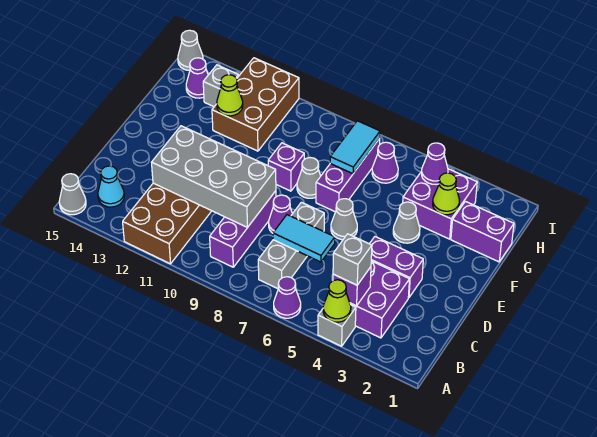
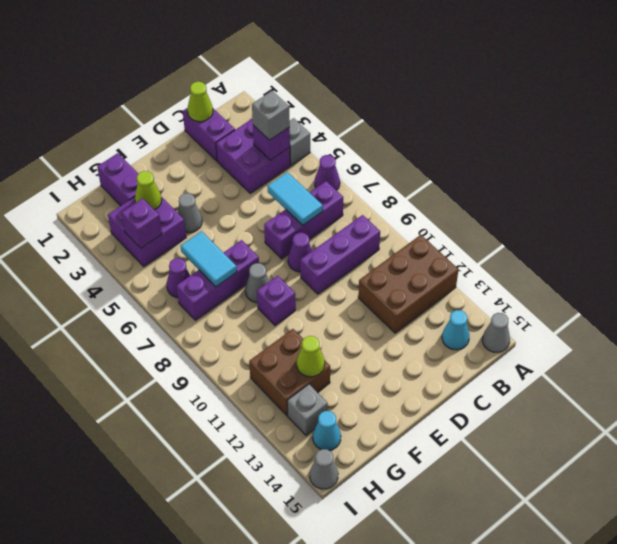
lime cone A4 level 2 -> lime cone C1 level 2
grey brick B7:D7 level 1 -> purple brick B7:D7 level 1
grey brick C9:D12 level 2 -> none
purple brick D3:D4 level 1 -> purple brick C1:C2 level 1
grey cone E6 level 1 -> none
cyan tile G7:H7 level 2 -> cyan tile G6:G7 level 2
brown brick G11:I12 level 1 -> brown brick G11:H12 level 1
purple cone H4 level 2 -> purple brick H4 level 2
purple cone H14 level 1 -> cyan cone H14 level 1

